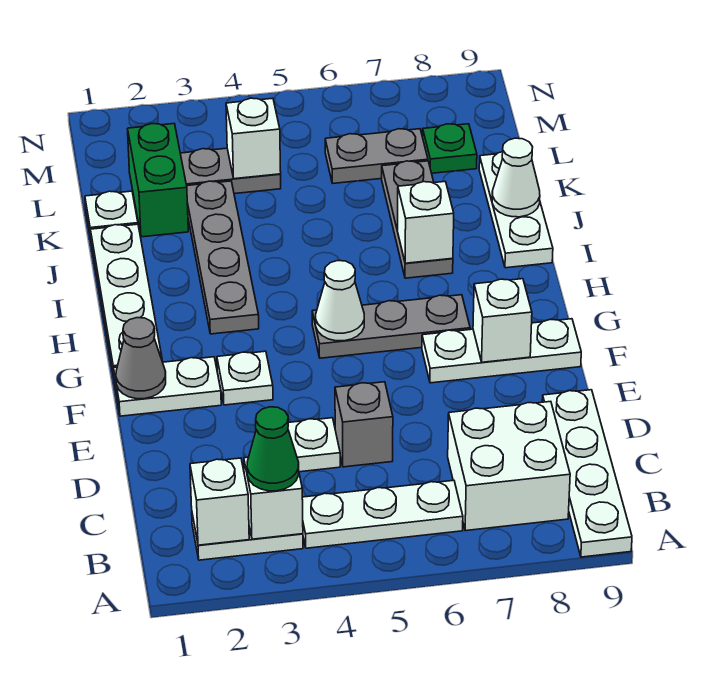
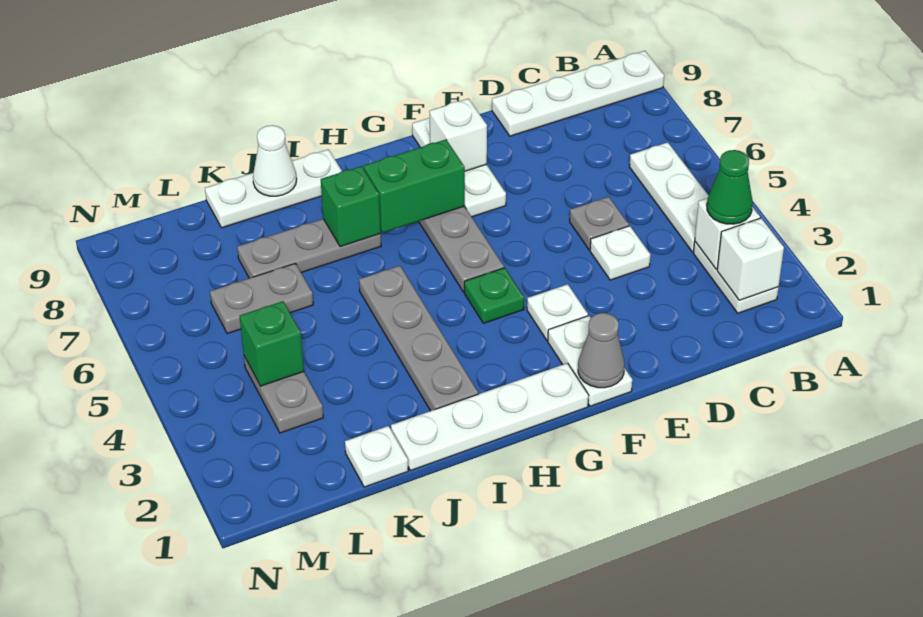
white brick B7:C8 level 1 -> none
grey brick D5 level 1 -> grey plate D5 level 1
white cone G5 level 2 -> none
grey plate H3:K3 level 1 -> grey plate I2:I5 level 1
white brick I7 level 2 -> green brick I7 level 2
green brick K2:L2 level 1 -> green brick G7:H7 level 2
white brick L4 level 2 -> green brick L4 level 2
grey plate L6:L7 level 1 -> grey plate K6:L6 level 1
green plate L8 level 1 -> green plate G4 level 1

